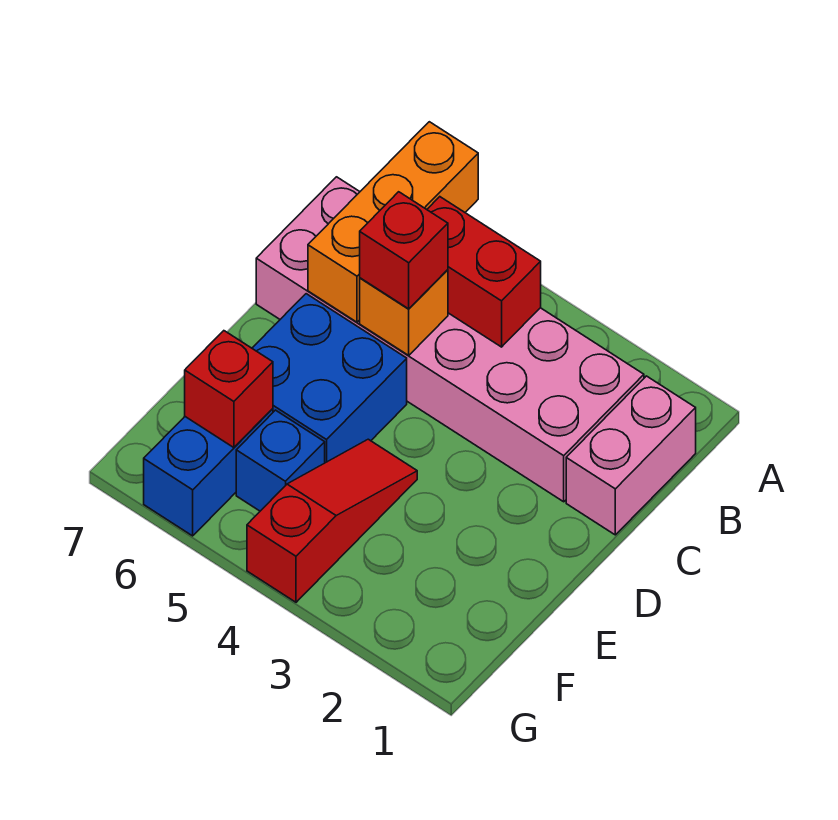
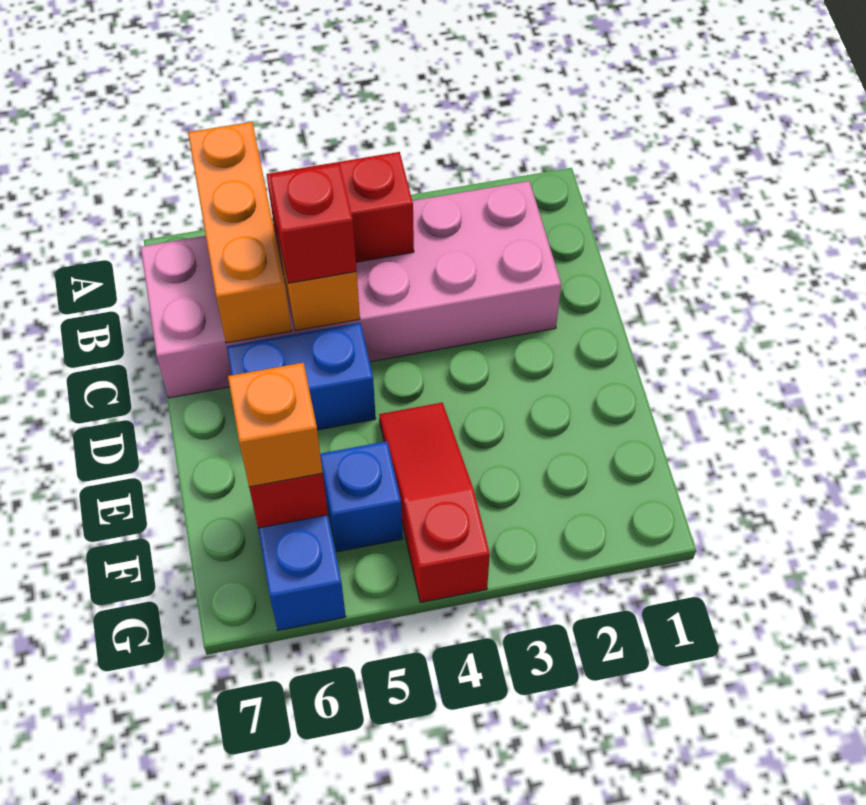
pink brick B1:C1 level 1 -> none
blue brick D5:E6 level 1 -> blue brick D5:D6 level 1
none -> orange brick F6 level 3

